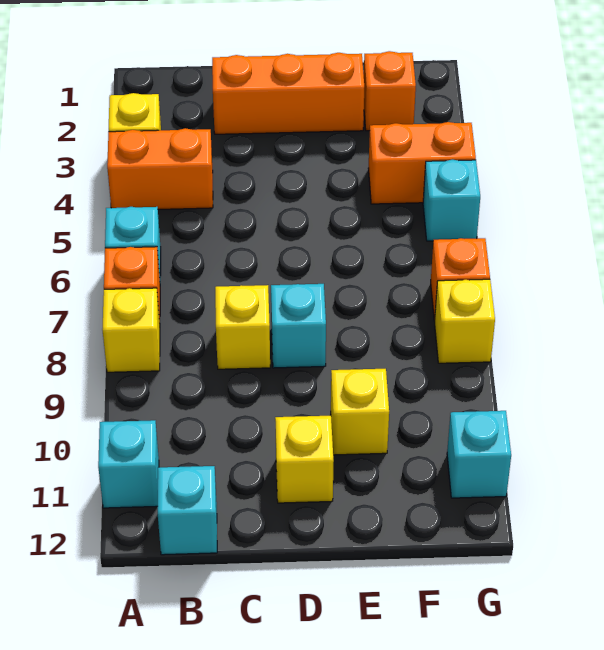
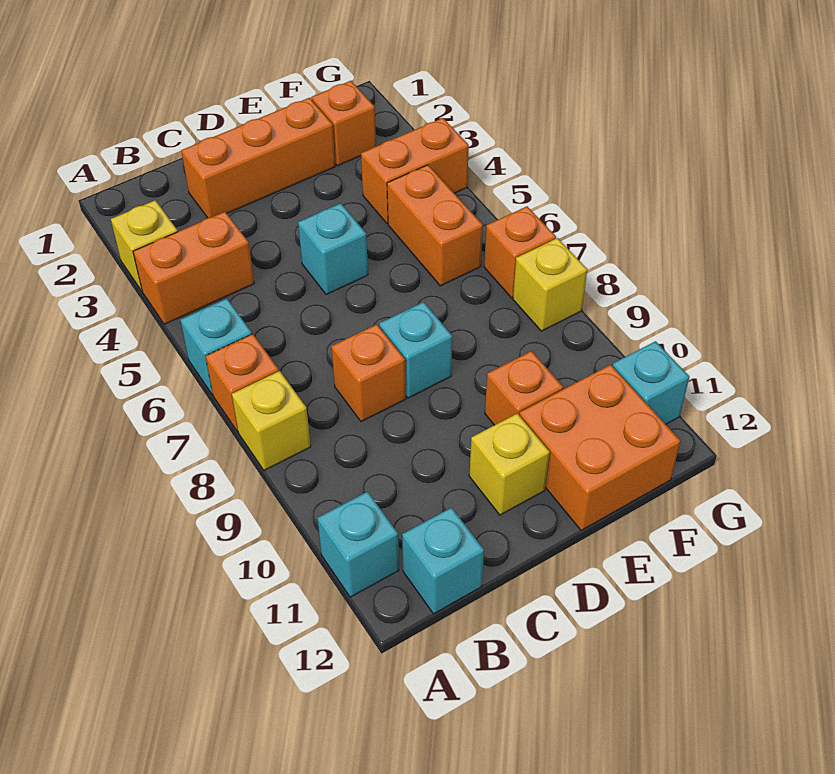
yellow brick C8 level 1 -> orange brick C8 level 1
yellow brick E10 level 1 -> orange brick E10 level 1
none -> orange brick E11:F12 level 1
none -> orange brick F5:F6 level 1
cyan brick G5 level 1 -> cyan brick D5 level 1

